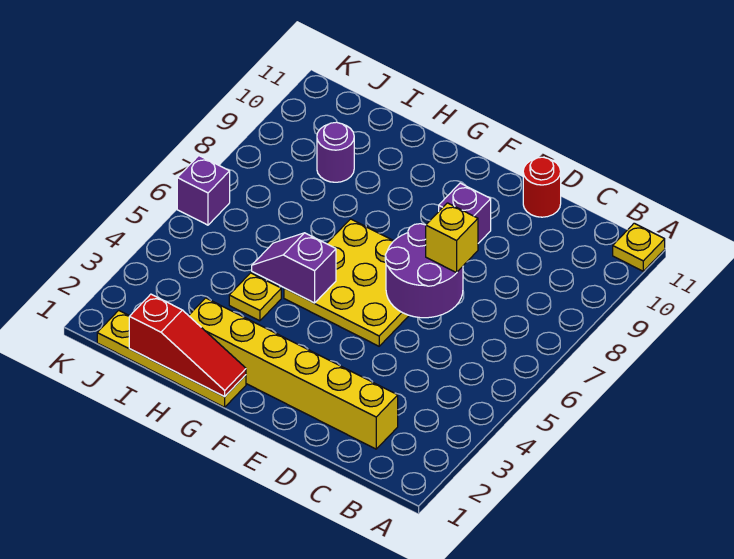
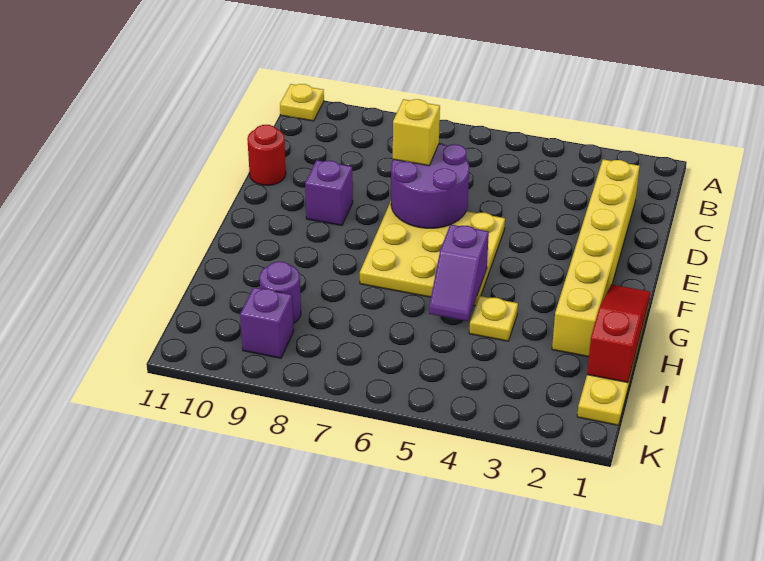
purple brick K6 level 1 -> purple brick J9 level 1

